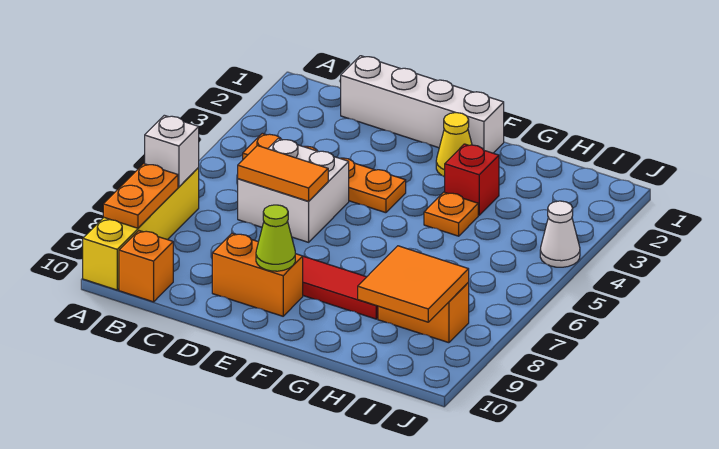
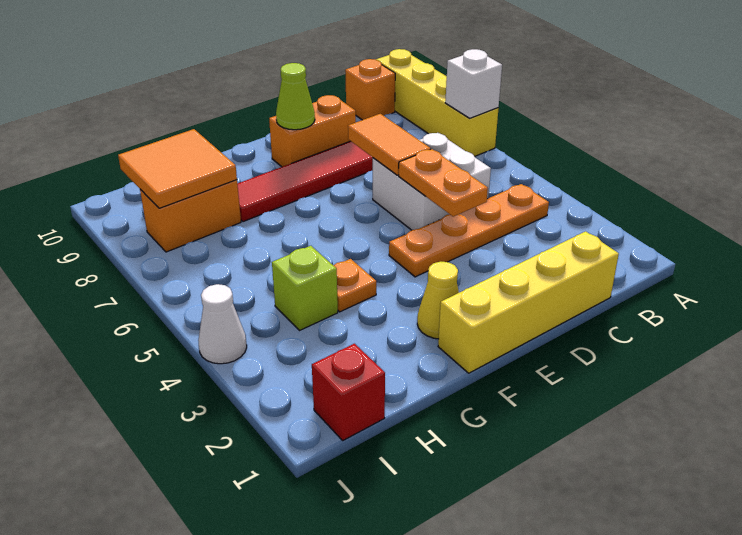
orange plate A8:A9 level 2 -> orange plate D4:D5 level 2
white brick C1:F1 level 1 -> yellow brick C1:F1 level 1
orange tile C6:D6 level 2 -> orange tile D6:D7 level 2
red brick G3 level 1 -> red brick I1 level 1
none -> lime brick H4 level 1

